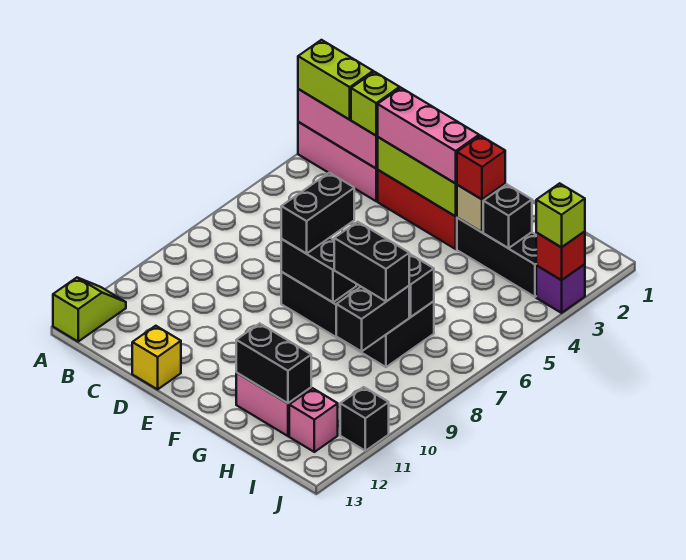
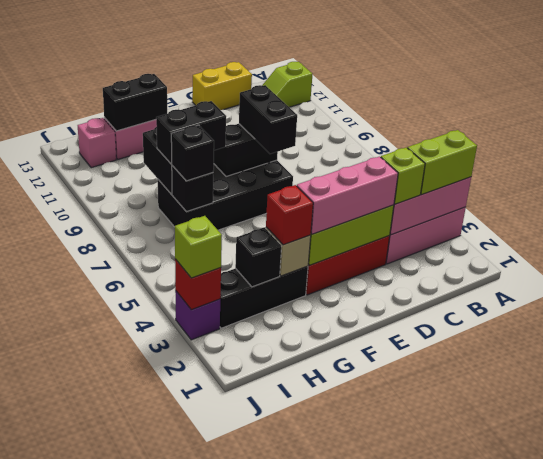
lime slope A12:A13 level 1 top 13 -> lime slope A12:B12 level 1 top A
yellow brick D13 level 1 -> yellow brick C13:D13 level 1
black brick J11 level 1 -> black brick H7 level 3

